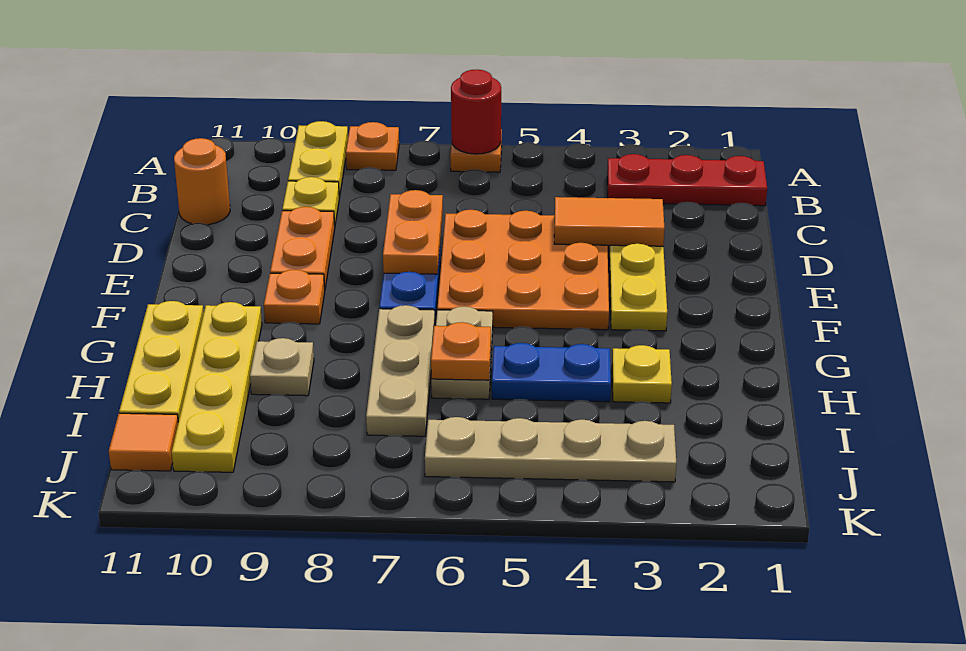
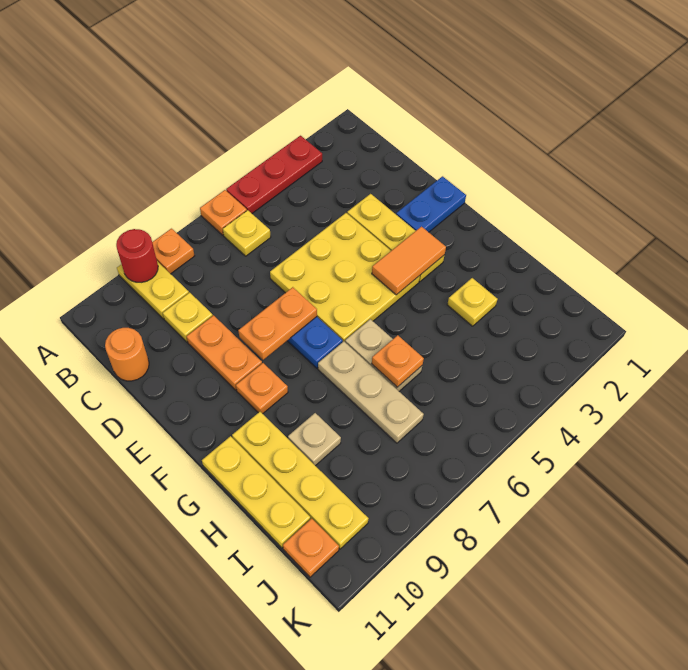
red round brick A6 level 2 -> red round brick A9 level 2
red plate B1:B3 level 1 -> red plate A3:A5 level 1
none -> yellow plate B6 level 1
orange tile D3:D4 level 2 -> orange tile F3:F4 level 2
orange plate D4:F6 level 1 -> yellow plate D4:F6 level 1
orange plate D7:E7 level 2 -> orange plate E7:E8 level 2
blue plate H4:H5 level 1 -> blue plate E1:E2 level 1
tan plate J3:J6 level 1 -> none
orange tile J11 level 1 -> orange plate J11 level 1

